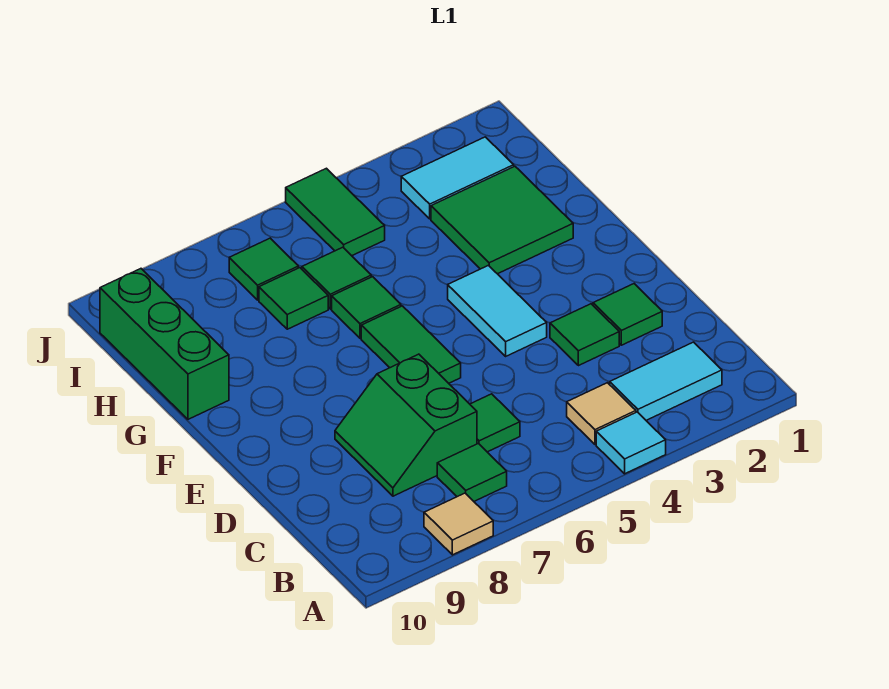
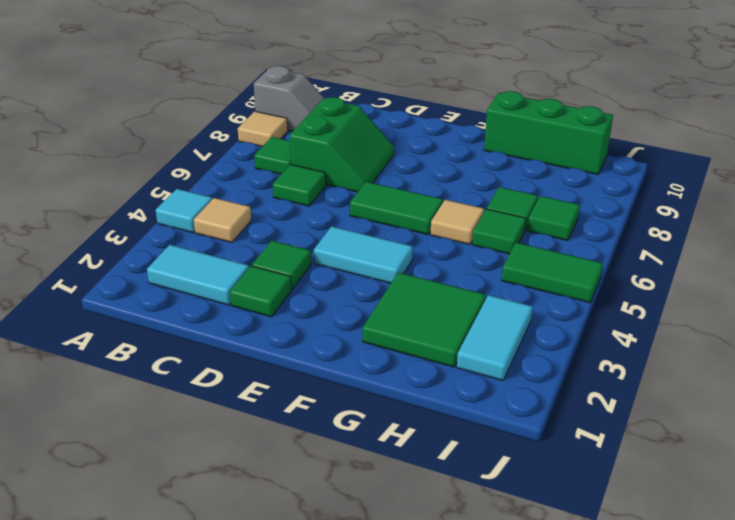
none -> grey slope A9:B9 level 1 top A
cyan tile B2:B3 level 1 -> cyan tile B2:C2 level 1
green slope C7:D8 level 1 top 7 -> green slope C7:D8 level 1 top C
green tile G6 level 1 -> tan tile G6 level 1

